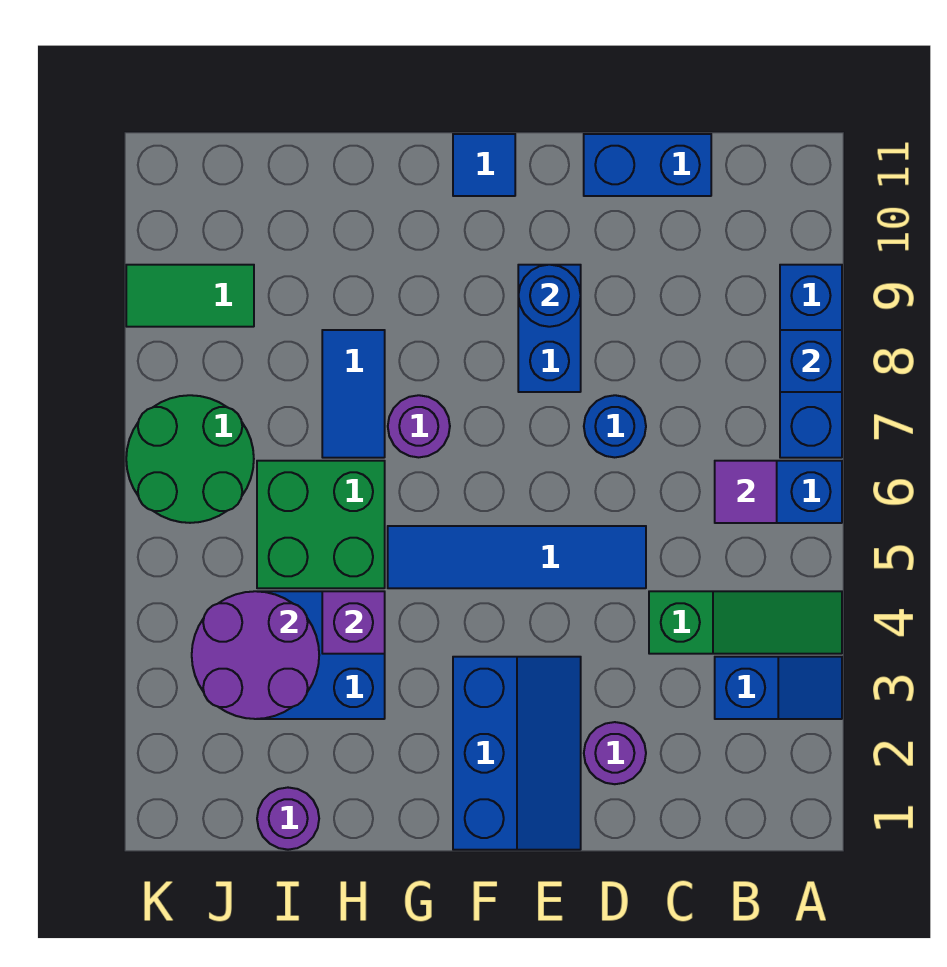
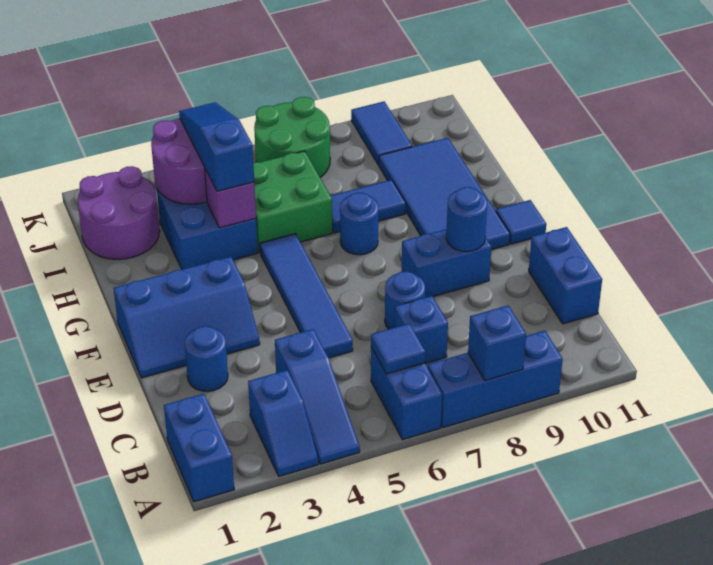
none -> blue brick A1:B1 level 1
green slope A4:C4 level 1 top C -> blue slope A4:C4 level 1 top C
purple tile B6 level 2 -> blue tile B6 level 2
none -> blue brick C7 level 1
purple round brick D2 level 1 -> blue round brick D2 level 1
none -> blue tile F9:I10 level 1
purple round brick G7 level 1 -> blue round brick G7 level 1
none -> blue slope H4:J4 level 3 top H
purple round brick I1 level 1 -> purple round brick I1:J2 level 1
green tile J9:K9 level 1 -> blue tile J9:K9 level 1

